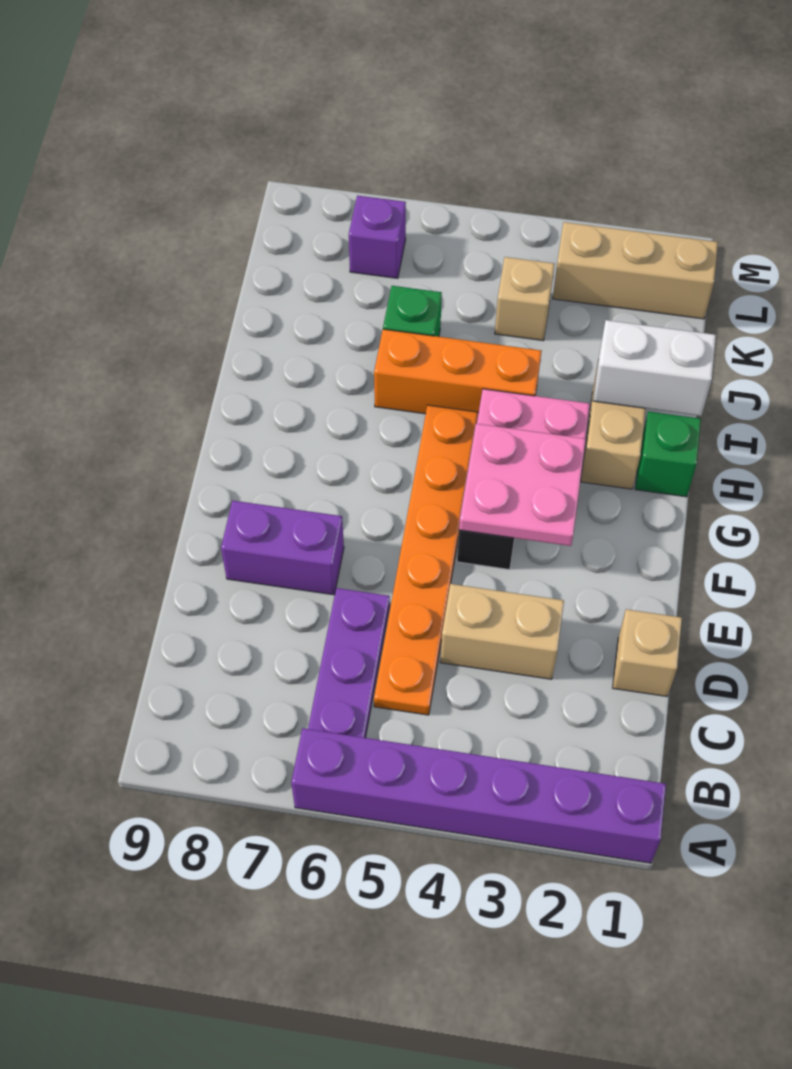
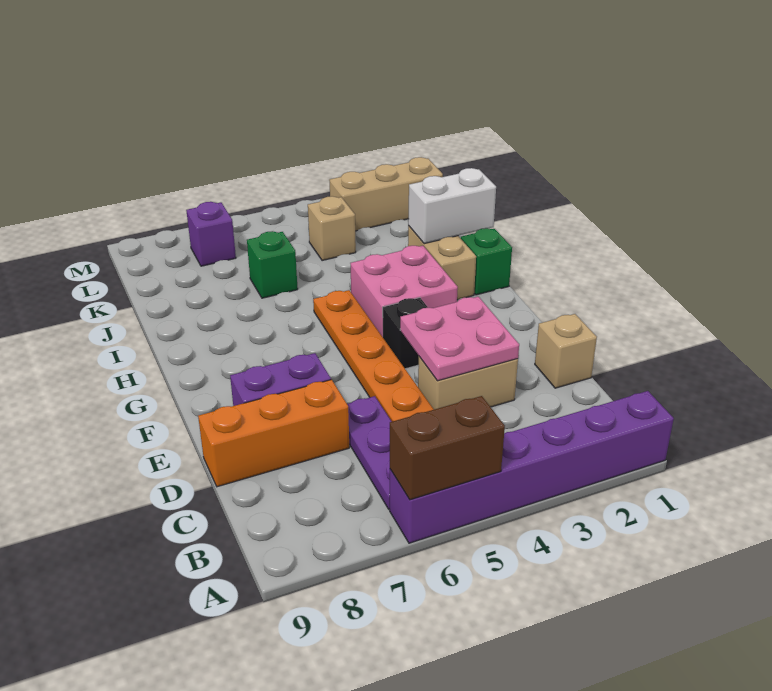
none -> brown brick A5:A6 level 2
pink plate F3:G4 level 2 -> pink plate D3:E4 level 2
orange brick I4:I6 level 1 -> orange brick D7:D9 level 1

